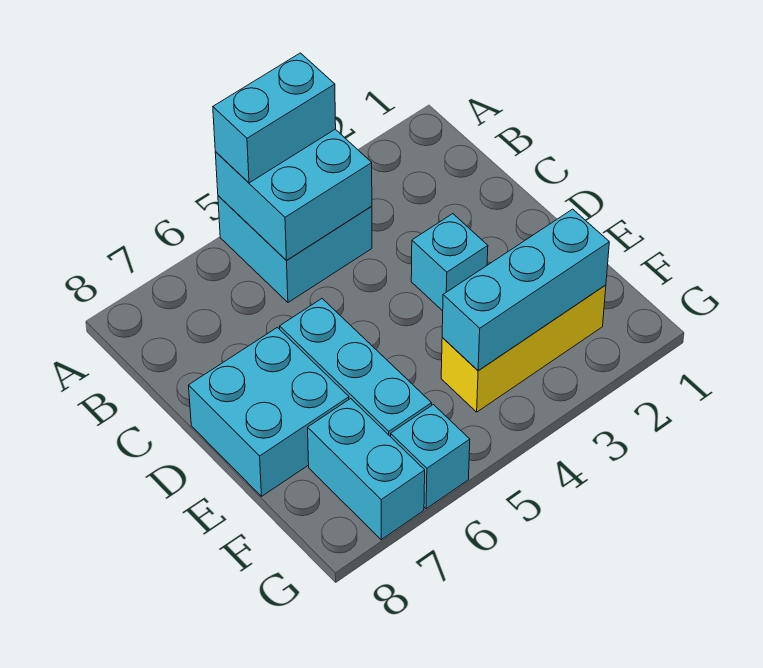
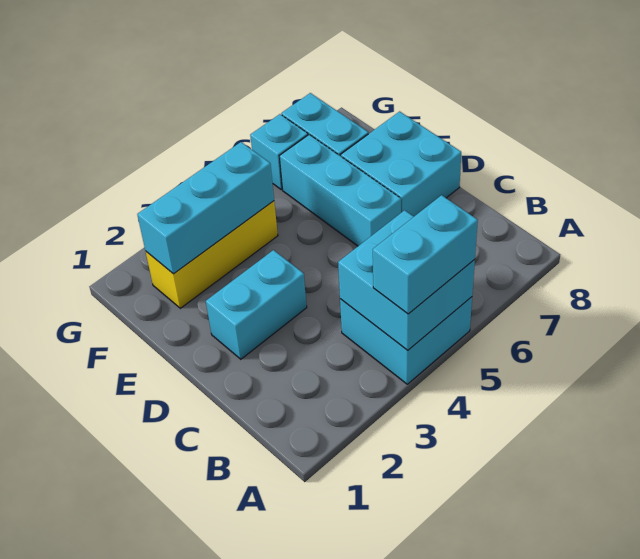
cyan brick D3 level 1 -> cyan brick D2:D3 level 1

